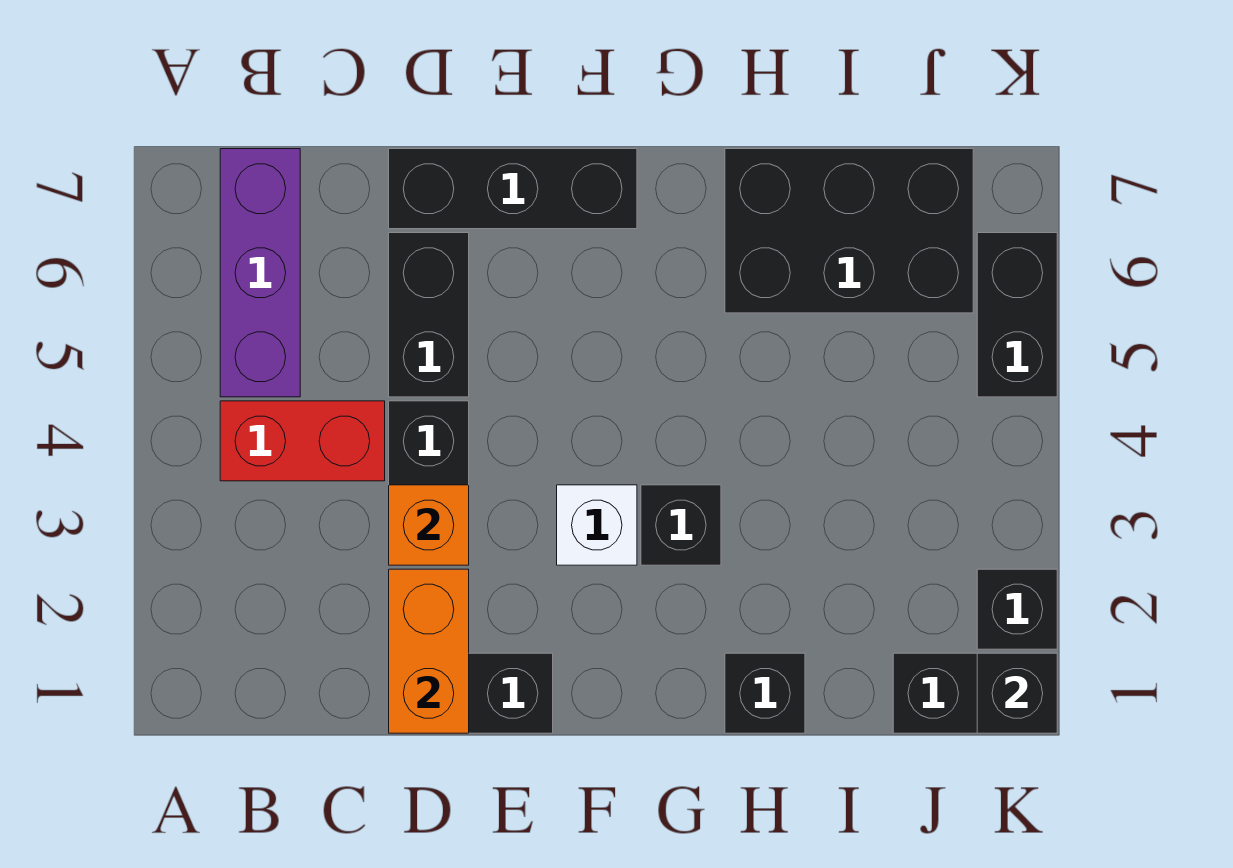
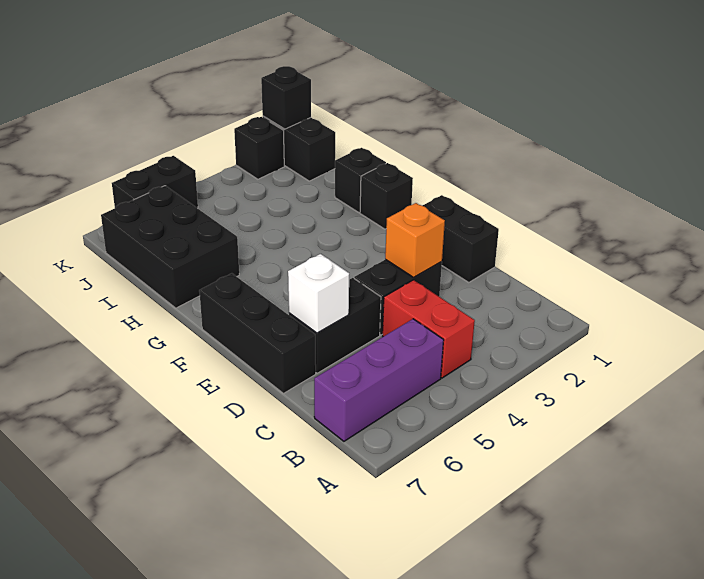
orange brick D1:D2 level 2 -> none
white brick F3 level 1 -> white brick D6 level 2
black brick G3 level 1 -> black brick G1 level 1

